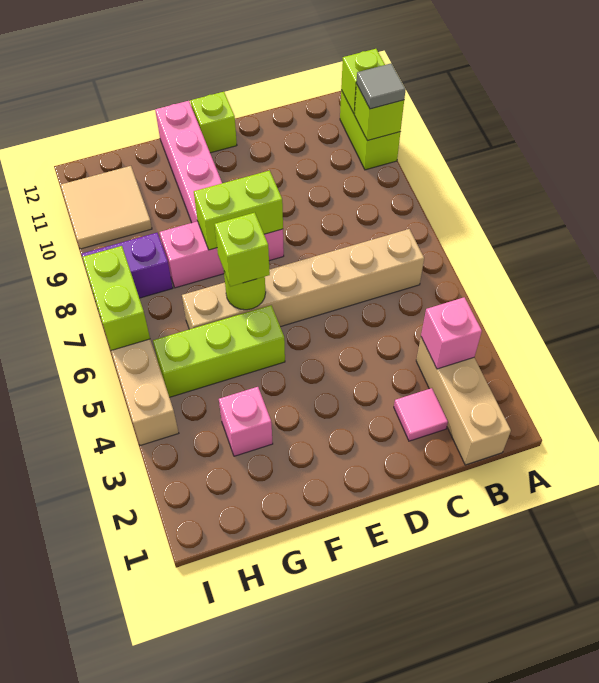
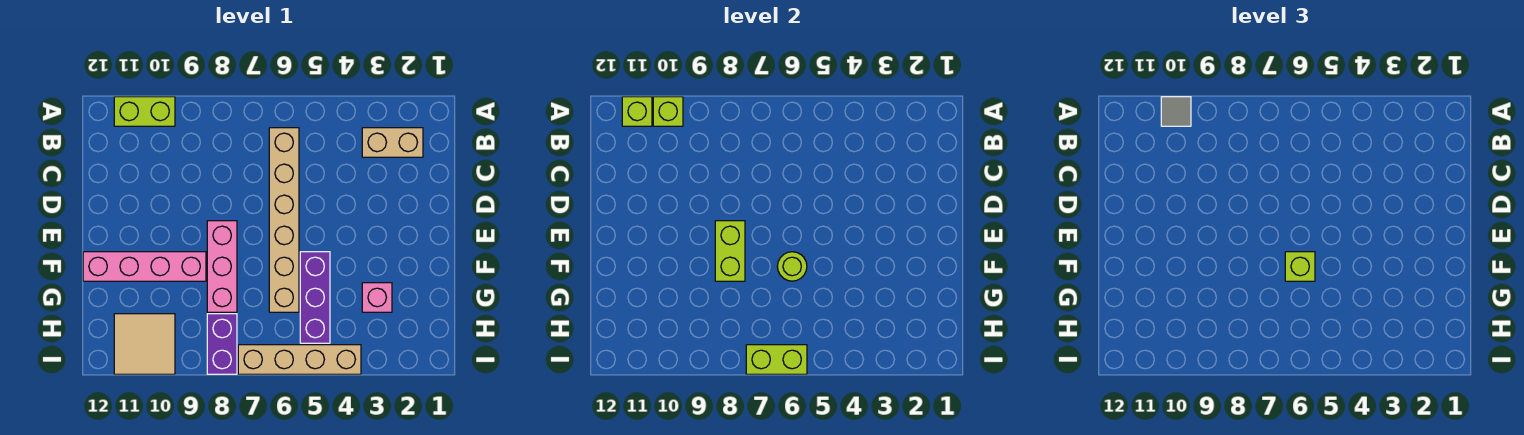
tan brick B1:B3 level 1 -> tan brick B2:B3 level 1
pink brick B3 level 2 -> none
pink tile C2 level 1 -> none
lime brick E12 level 1 -> none
lime brick F5:H5 level 1 -> purple brick F5:H5 level 1

